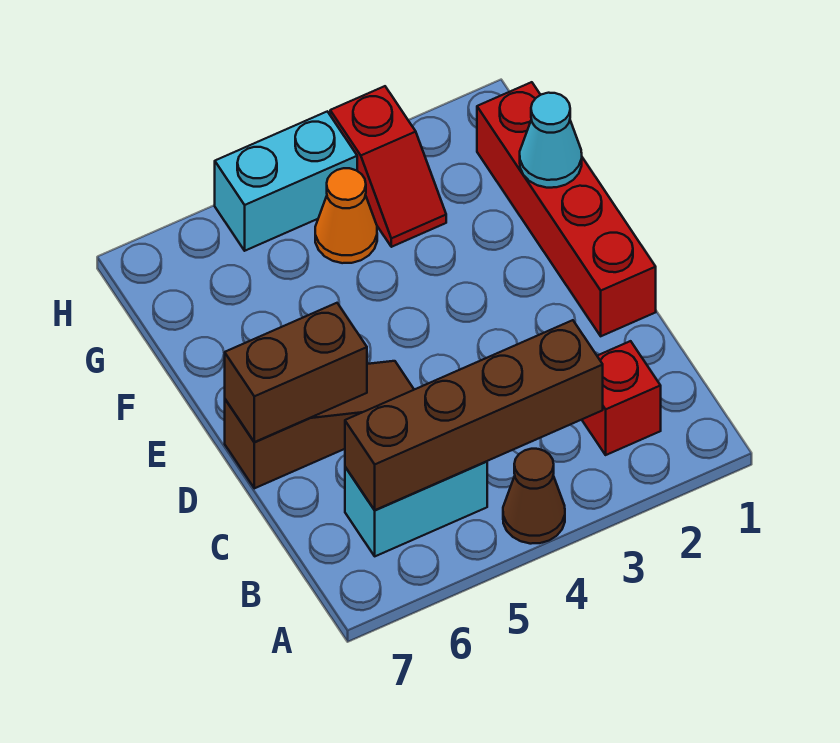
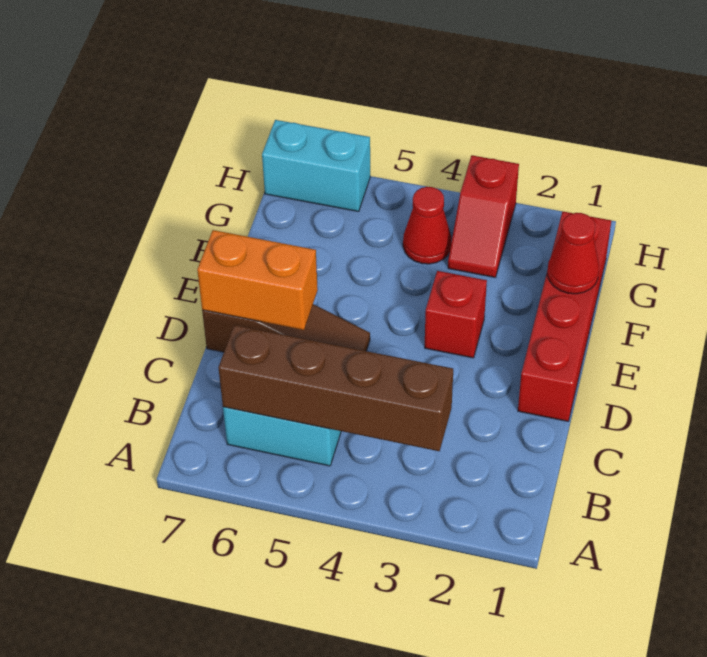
brown cone A4 level 1 -> none
red brick B2 level 1 -> red brick E3 level 1
brown brick D6:D7 level 2 -> orange brick D6:D7 level 2
cyan cone F1 level 2 -> red cone F1 level 2
orange cone G4 level 1 -> red cone G4 level 1
cyan brick H4:H5 level 1 -> cyan brick H6:H7 level 1

